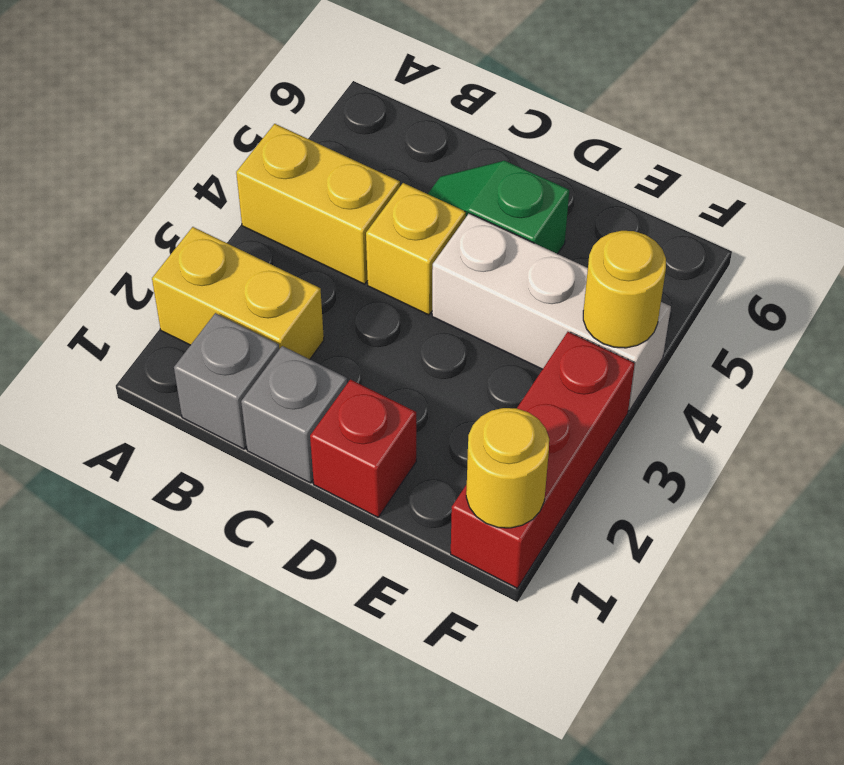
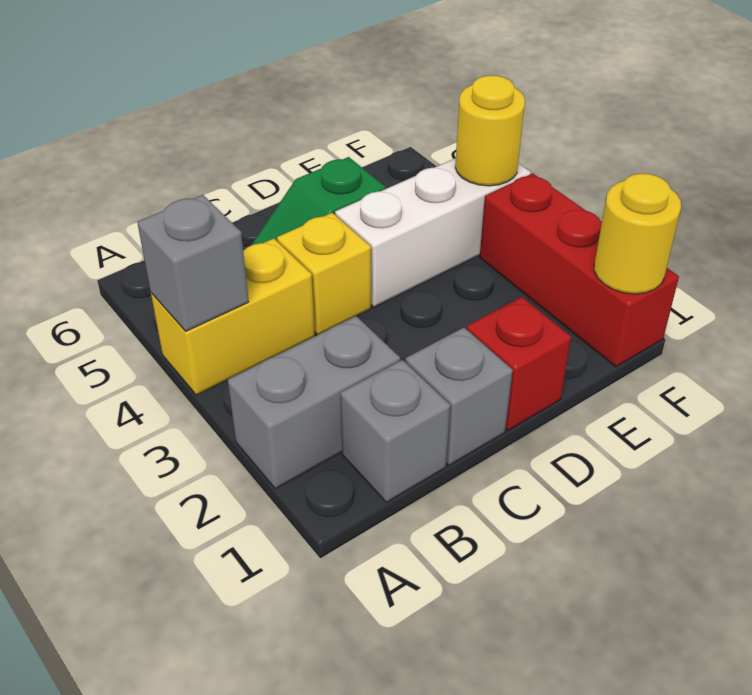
yellow brick A2:B2 level 1 -> grey brick A2:B2 level 1
none -> grey brick A4 level 2

